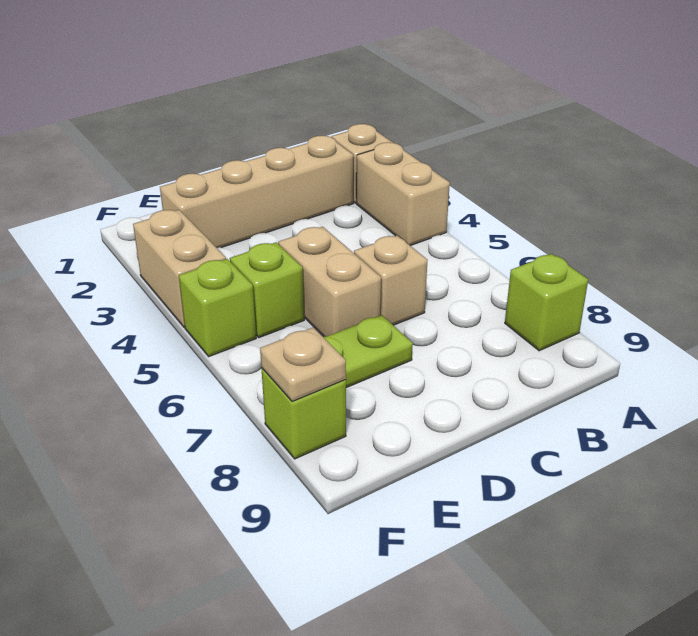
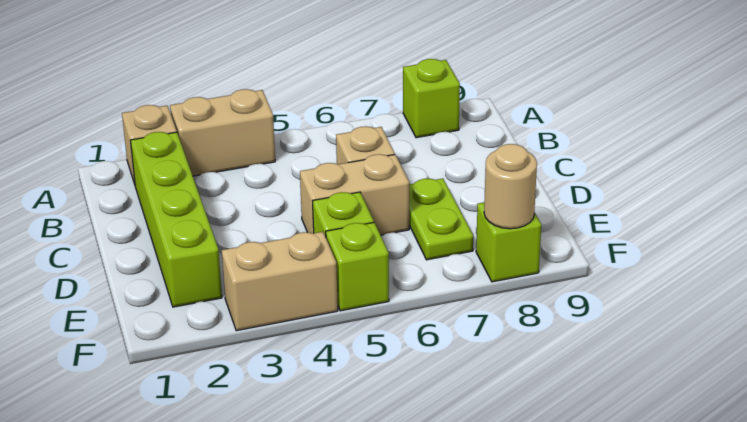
tan brick B2:E2 level 1 -> lime brick B2:E2 level 1
tan plate F8 level 2 -> tan round brick F8 level 2

